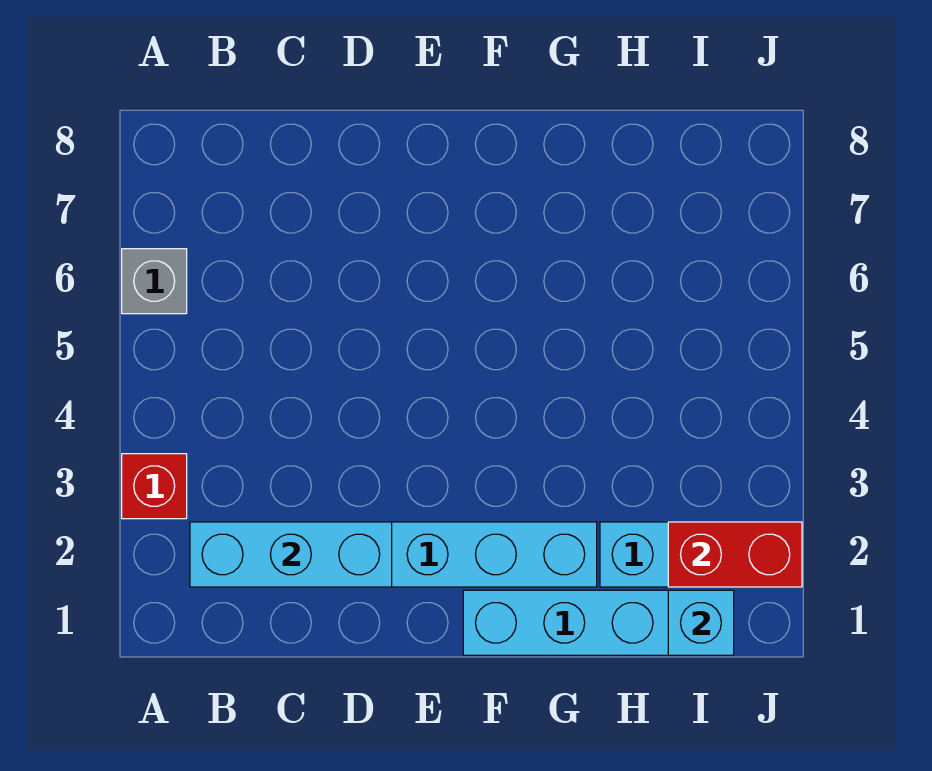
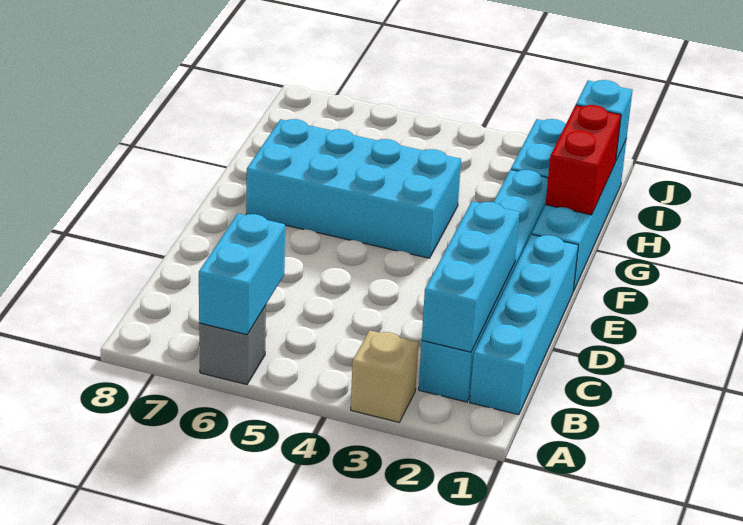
red brick A3 level 1 -> tan brick A3 level 1
none -> cyan brick A6:B6 level 2
none -> cyan brick B1:E1 level 1
none -> cyan brick F4:G7 level 1
red brick I2:J2 level 2 -> red brick G1:H1 level 2

